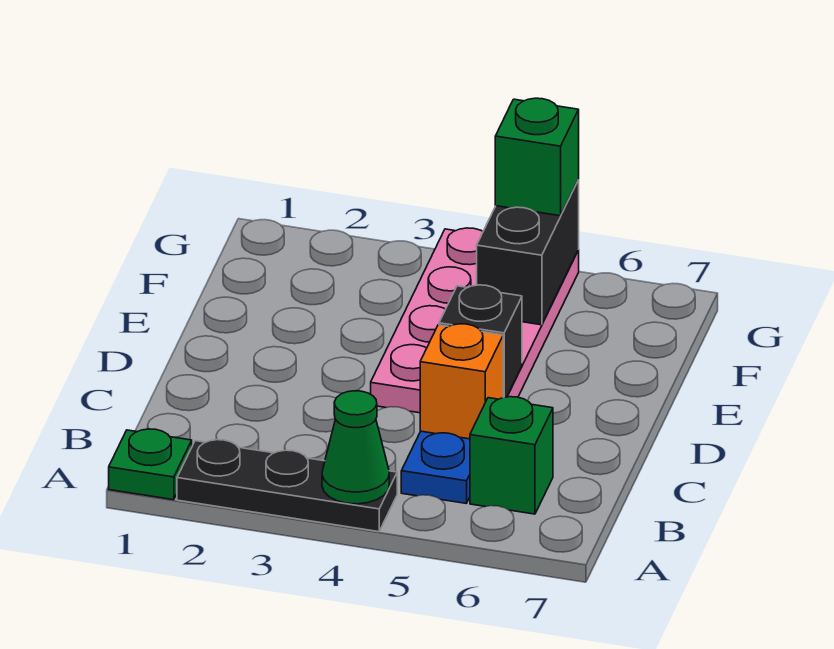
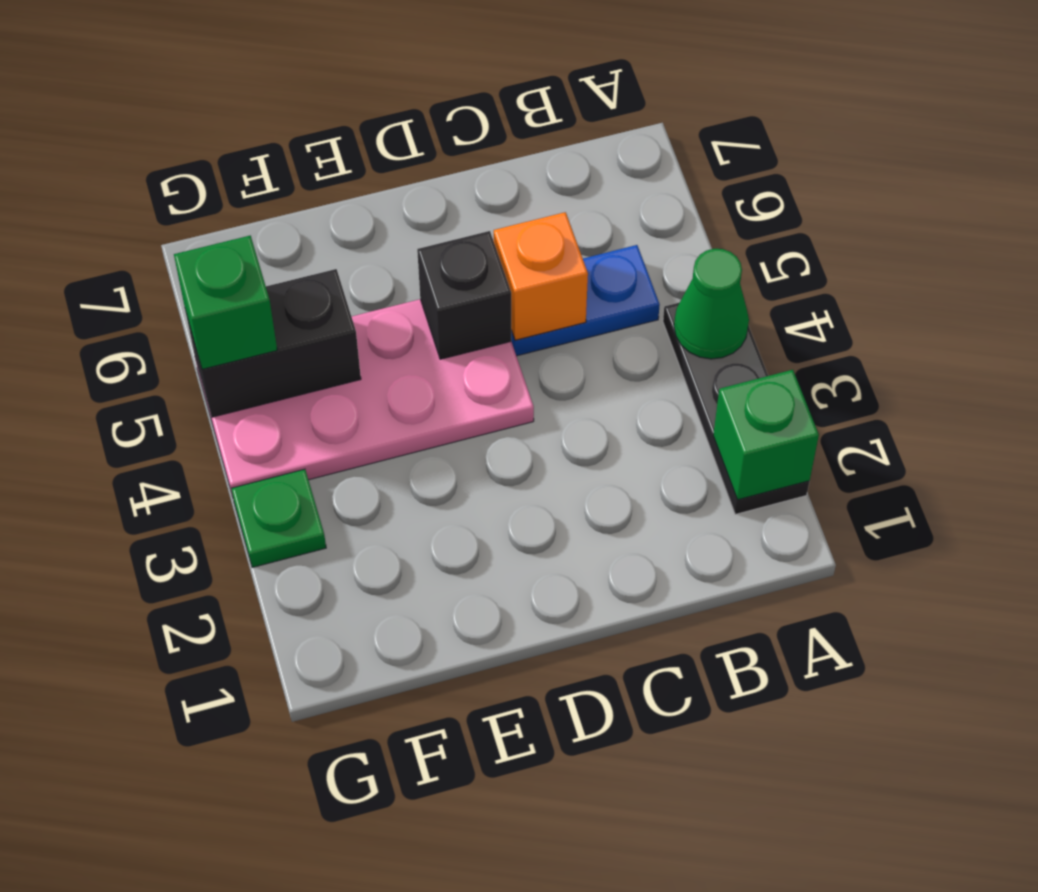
green plate A1 level 1 -> green plate G3 level 1
green brick B6 level 1 -> green brick A2 level 2

